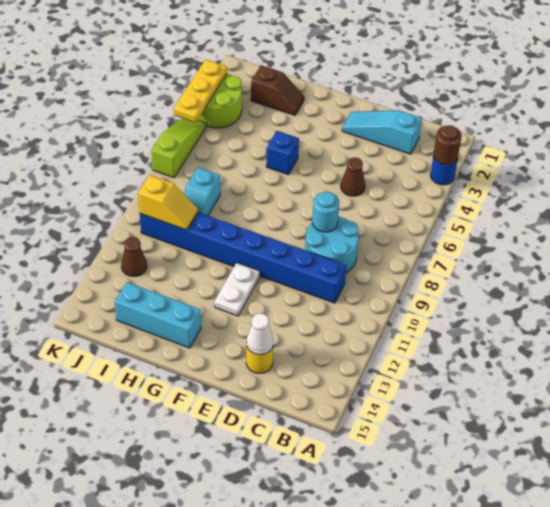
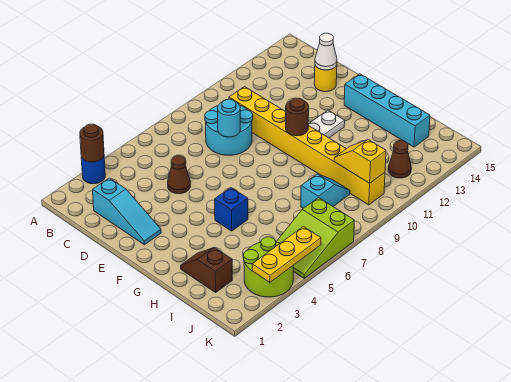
blue brick C10:J10 level 1 -> yellow brick C10:J10 level 1
none -> brown round brick F10 level 2
cyan brick G14:I14 level 1 -> cyan brick F14:I14 level 1
lime slope K5:K7 level 1 top 7 -> lime slope J5:K7 level 1 top 7

